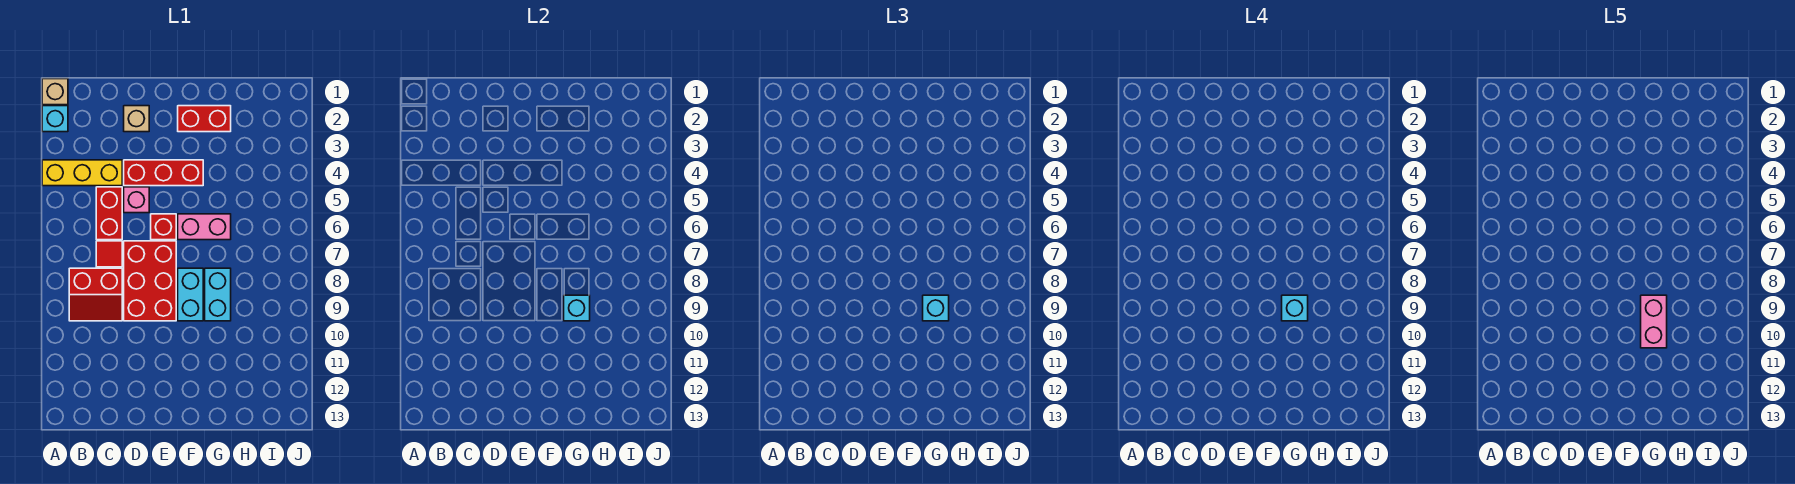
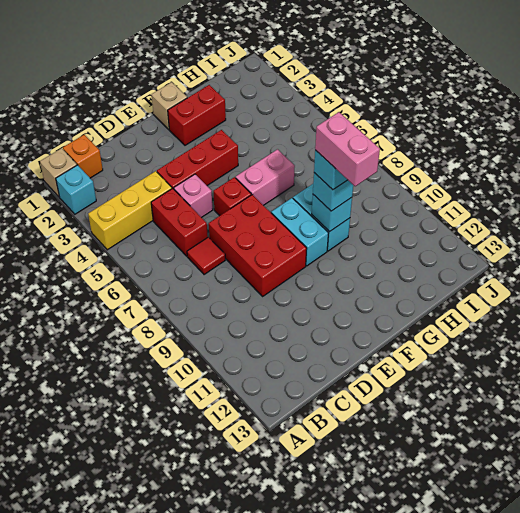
none -> orange brick B1 level 1
red slope B8:C9 level 1 top 8 -> none
tan brick D2 level 1 -> tan brick F1 level 1

